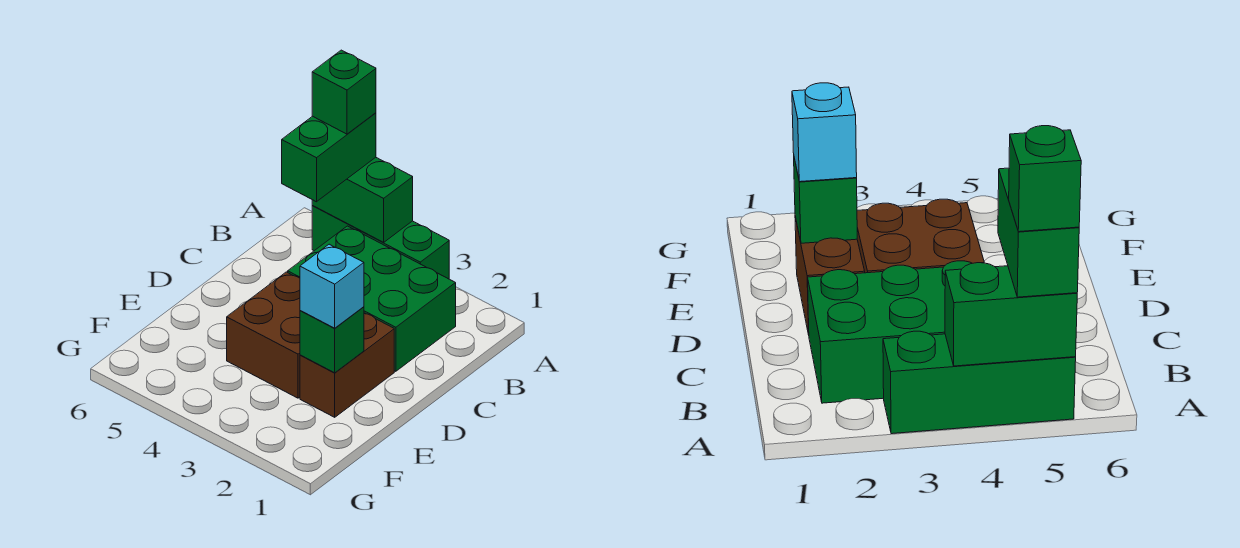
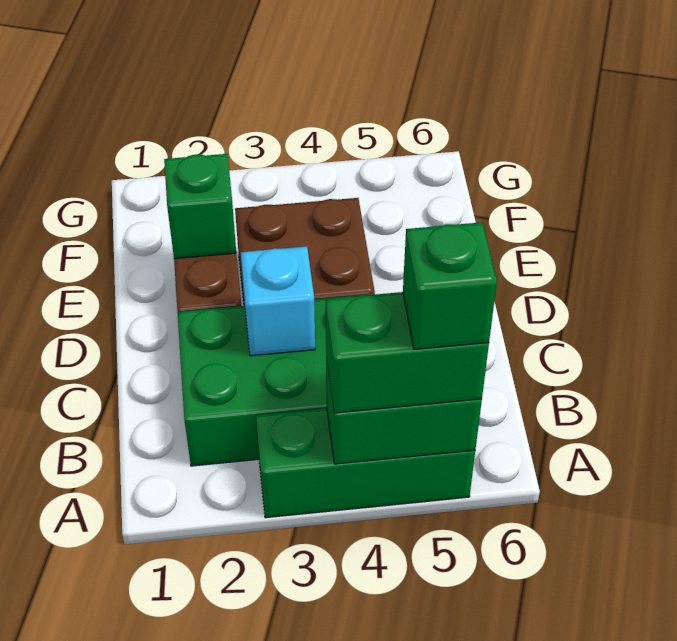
green brick A5:B5 level 3 -> green brick A4:A5 level 3
cyan brick E2 level 3 -> cyan brick C3 level 2

